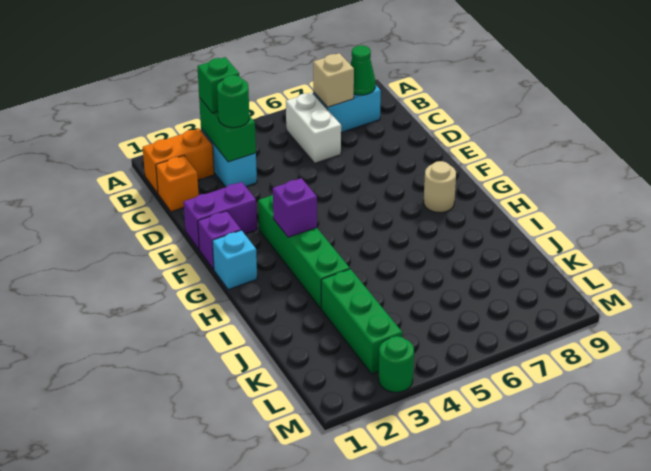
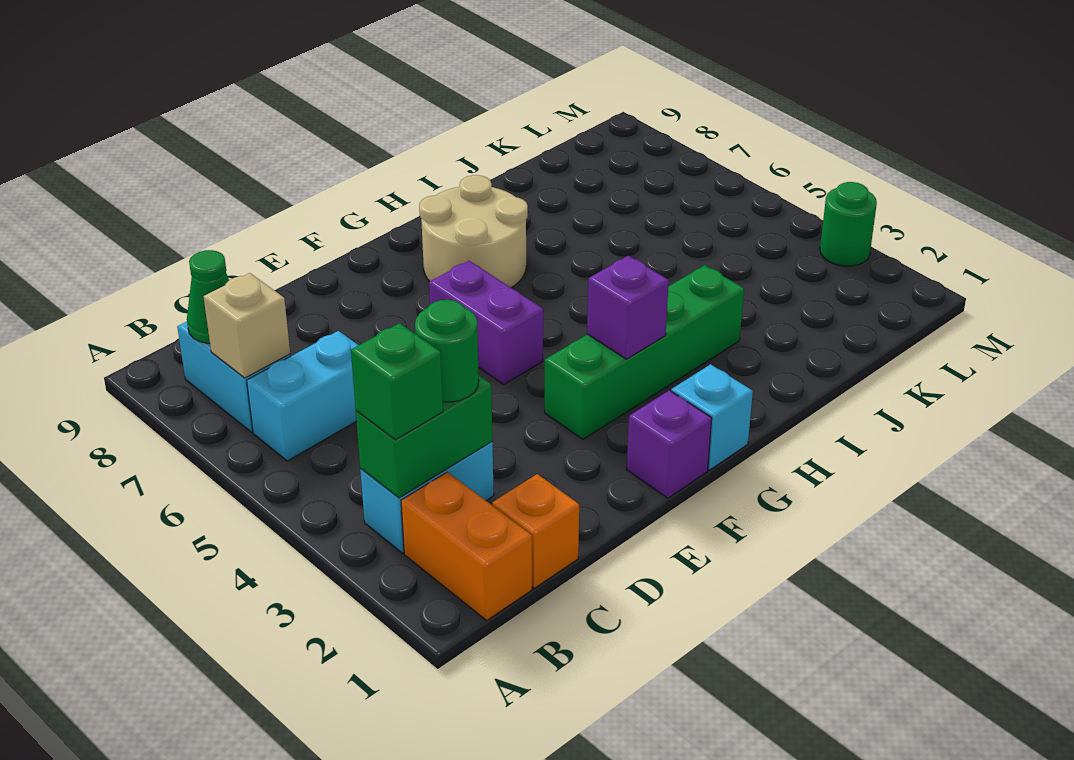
white brick B6:C6 level 1 -> cyan brick B6:C6 level 1
purple brick E1:E2 level 1 -> purple brick F5:F6 level 1
tan round brick G8 level 1 -> tan round brick G7:H8 level 1
green brick J3:L3 level 1 -> none

